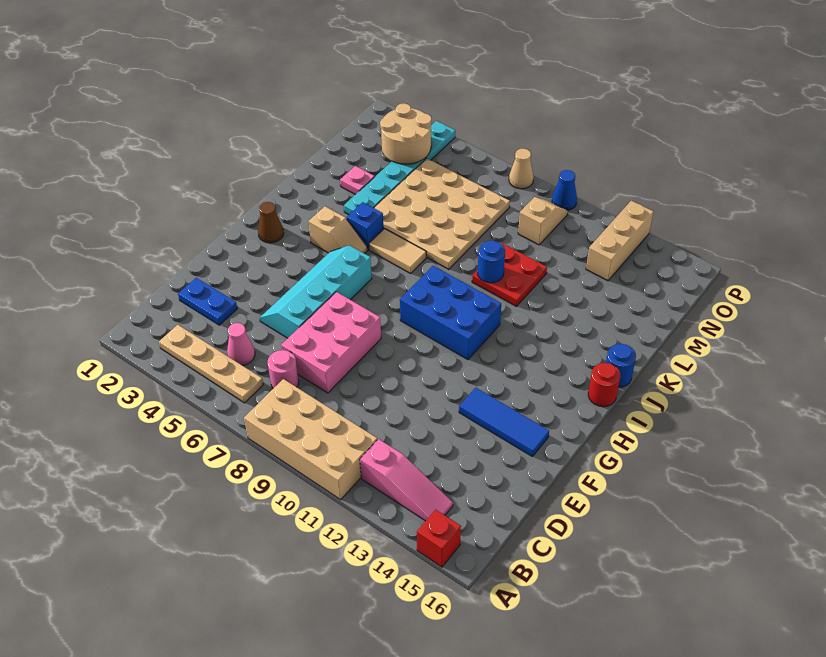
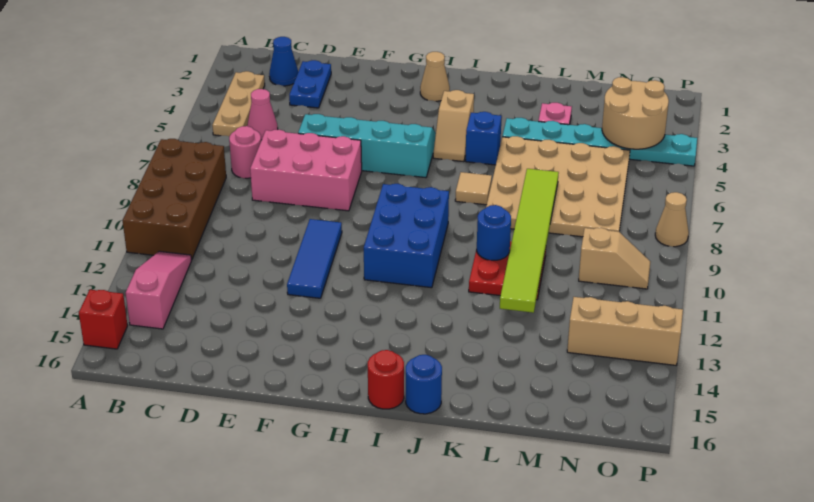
tan brick A8:B11 level 1 -> brown brick A8:B11 level 1
tan plate B3:B6 level 1 -> tan plate B3:B5 level 1
pink slope B12:B14 level 1 top 12 -> pink slope B12:B14 level 1 top 14
blue tile F13:F15 level 1 -> blue tile F10:F12 level 1
brown cone H2 level 1 -> tan cone H2 level 1
tan tile J6:J7 level 1 -> tan tile J7 level 1
none -> lime tile L7:L12 level 2
blue cone P10 level 1 -> blue cone C2 level 1

